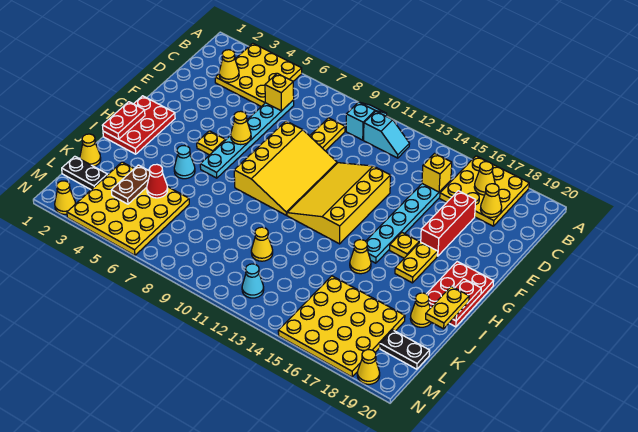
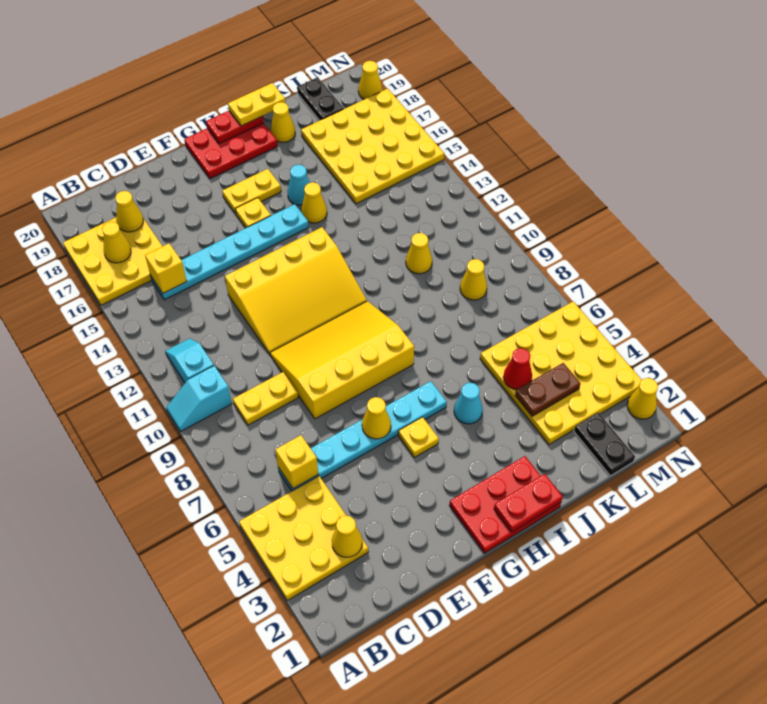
red brick D17:F17 level 1 -> none
yellow cone K1 level 1 -> yellow cone L9 level 1
cyan cone M12 level 1 -> cyan cone I16 level 1

